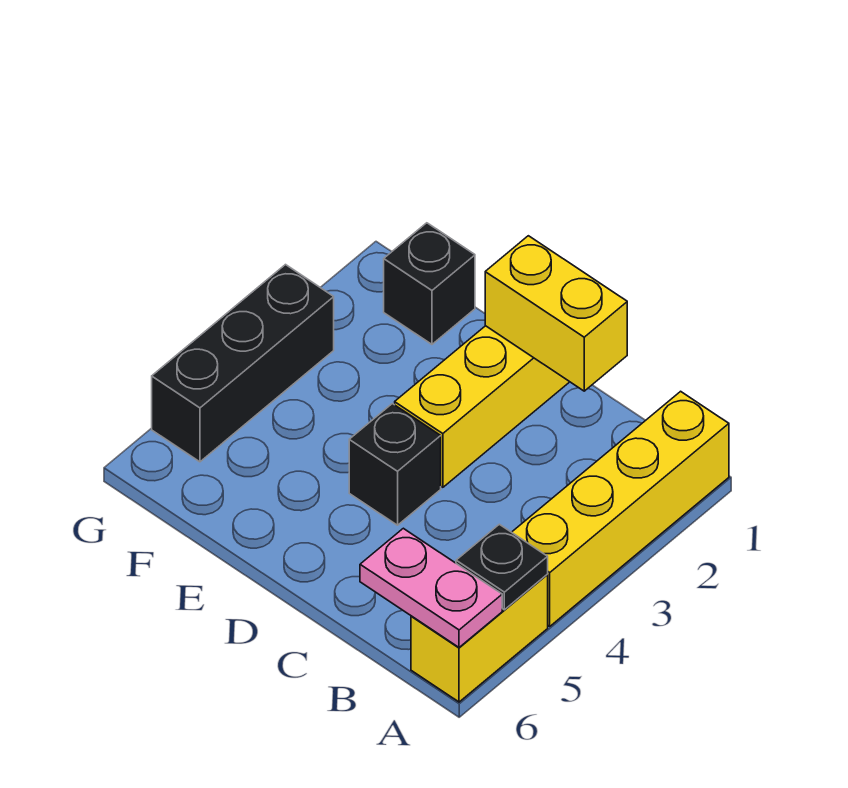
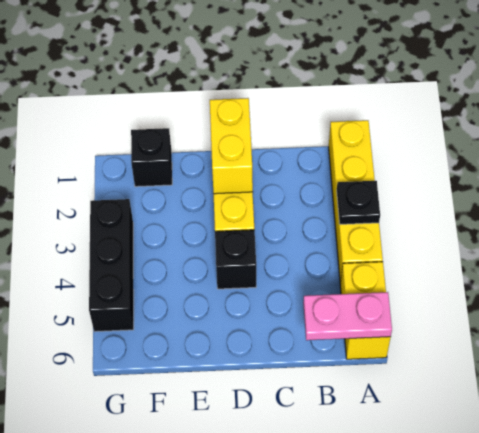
black plate A5 level 2 -> black plate A3 level 2
yellow brick C1:D1 level 2 -> yellow brick D1:D2 level 2

